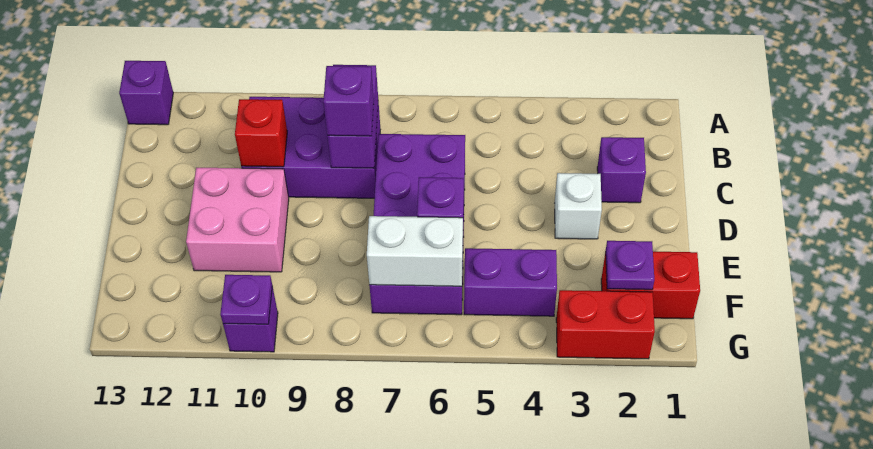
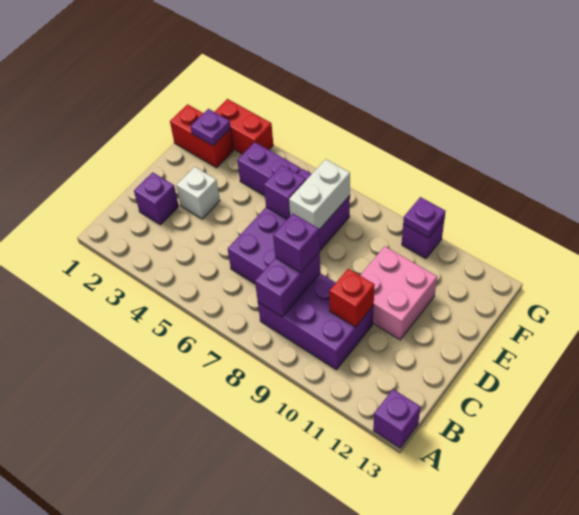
white brick F6:F7 level 2 -> white brick E7:F7 level 2

